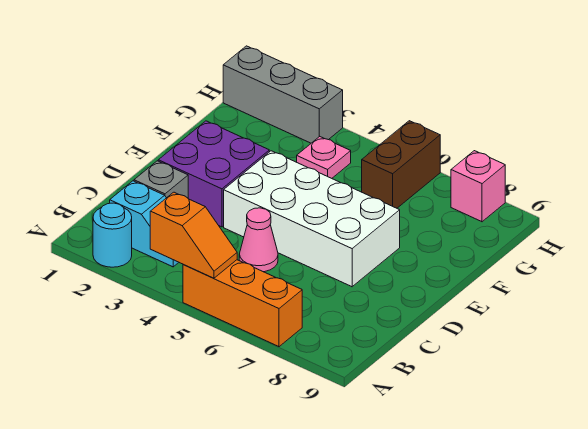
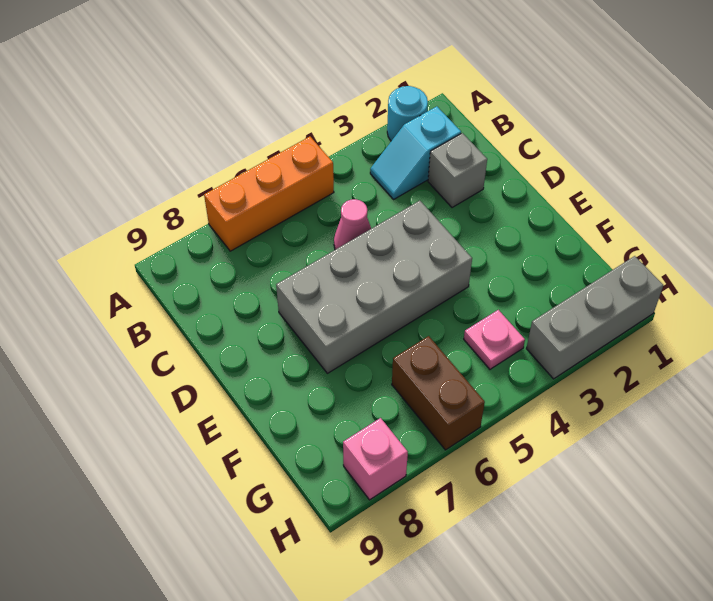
orange slope A4:A5 level 2 top 4 -> none
purple brick D2:E3 level 1 -> none
white brick D4:E7 level 1 -> grey brick D4:E7 level 1

